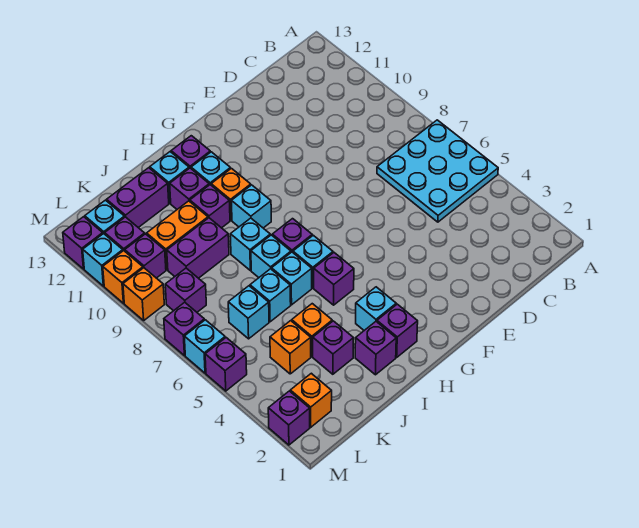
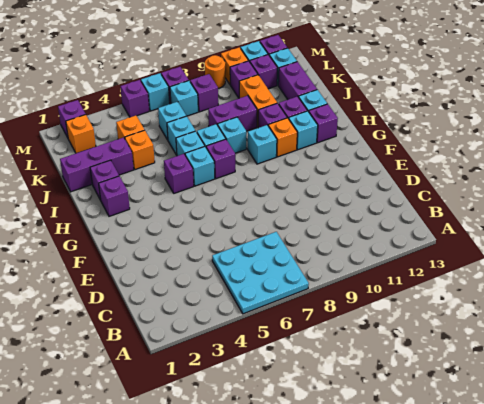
cyan brick H3 level 1 -> cyan brick L7 level 1
purple brick J3 level 1 -> purple brick J1:J3 level 1
purple brick J9:K9 level 1 -> purple brick J8:J9 level 1
orange brick M9 level 1 -> orange round brick M9 level 1

